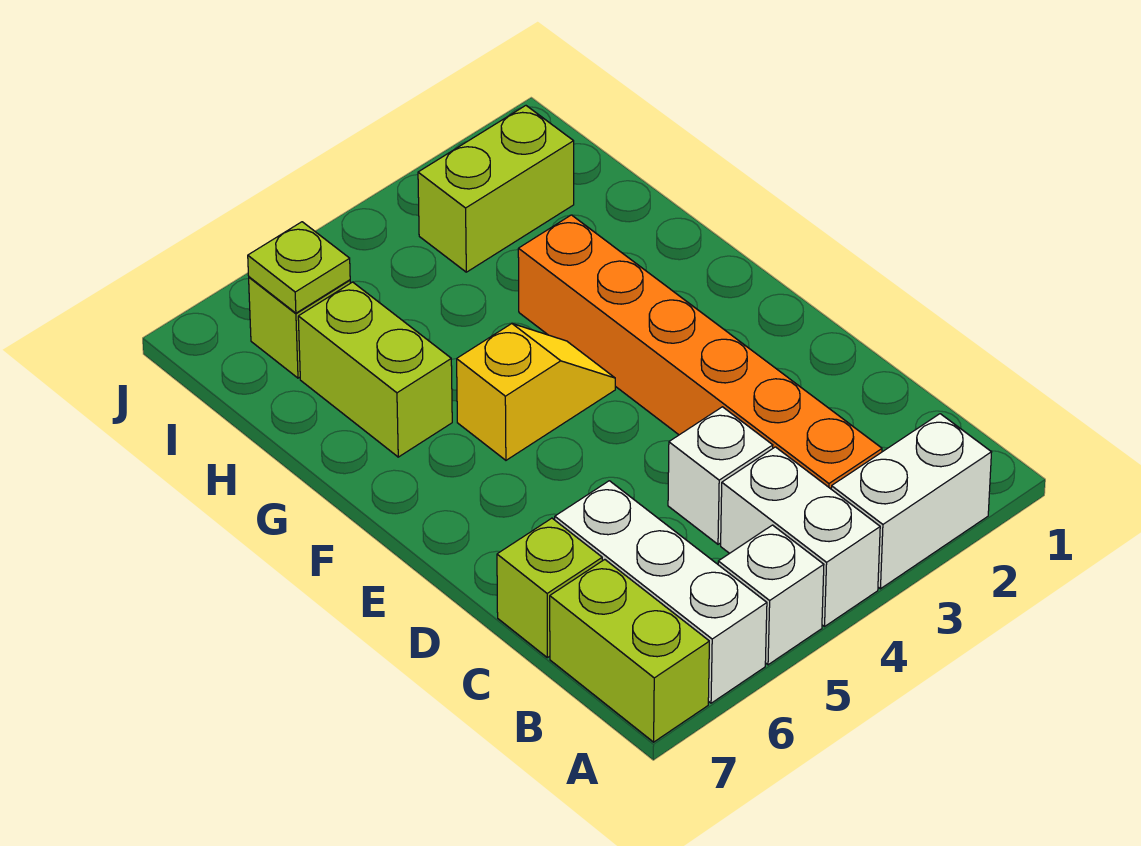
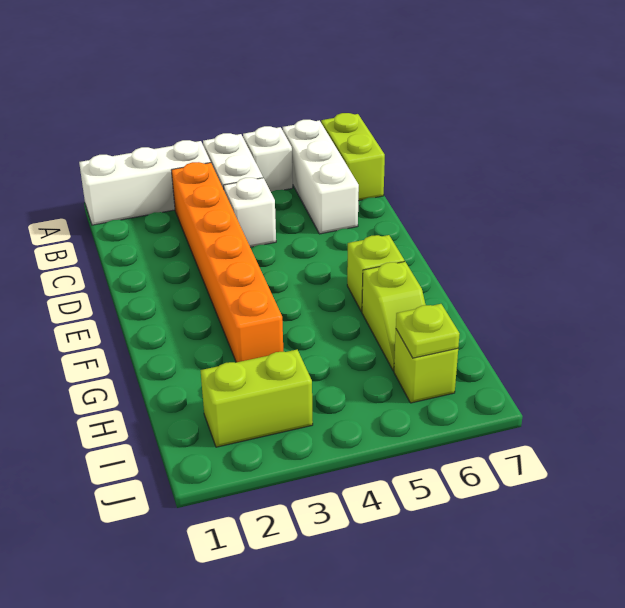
white brick A2:A3 level 1 -> white brick A1:A3 level 1
lime brick C7 level 1 -> lime brick F6 level 1
yellow slope F4:F5 level 1 top 5 -> none
lime brick G6:H6 level 1 -> lime slope G6:H6 level 1 top G

